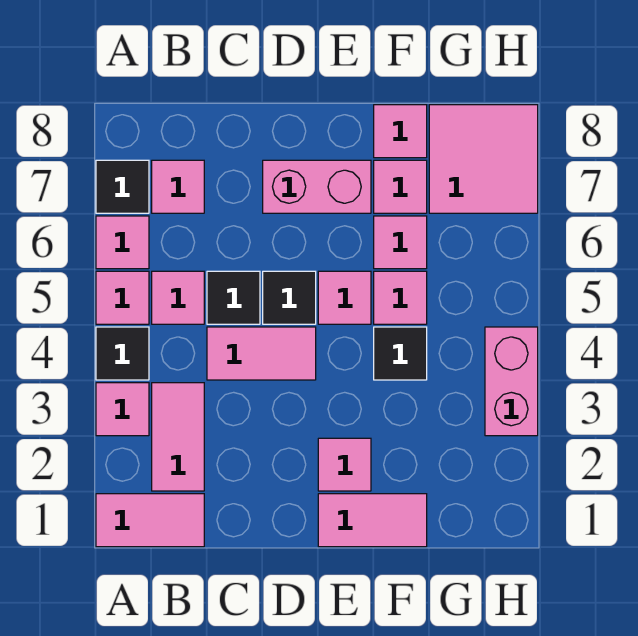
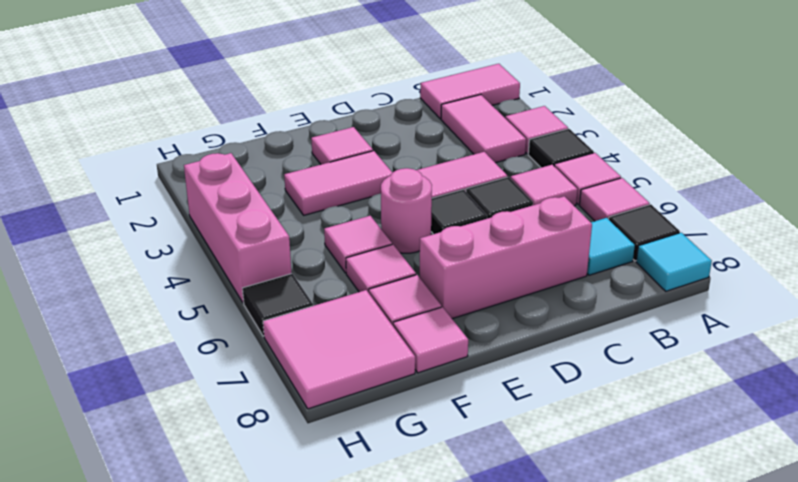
none -> cyan tile A8 level 1
pink tile B7 level 1 -> cyan tile B7 level 1
pink brick D7:E7 level 1 -> pink brick C7:E7 level 1
pink tile E1:F1 level 1 -> pink tile E3:F3 level 1
pink tile E5 level 1 -> pink round brick E5 level 1
black tile F4 level 1 -> black tile H6 level 1
pink brick H3:H4 level 1 -> pink brick H3:H5 level 1

